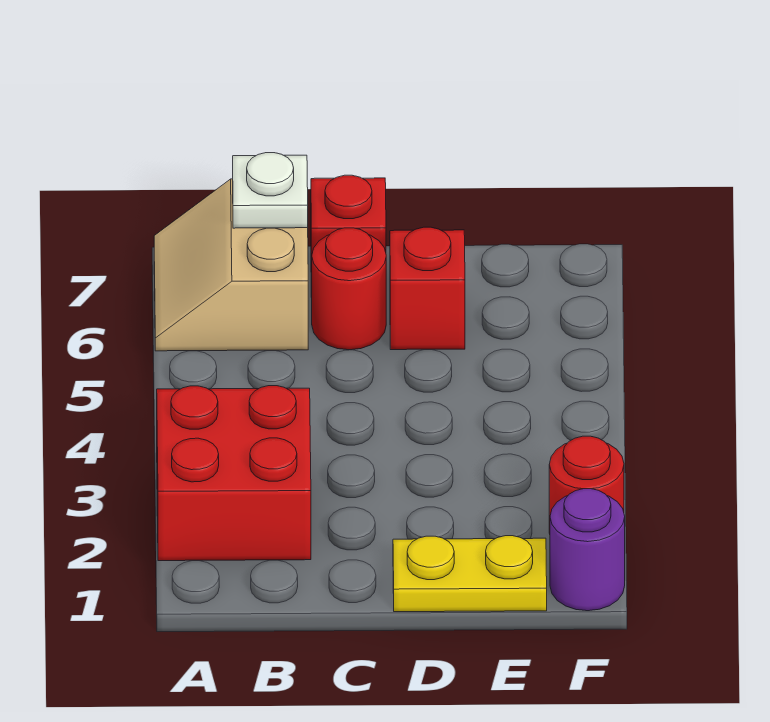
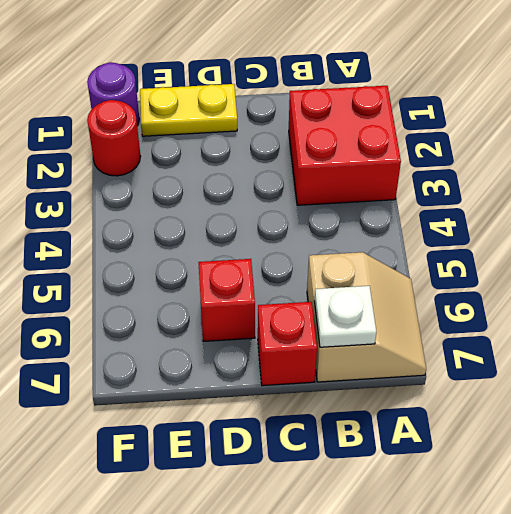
red round brick C6 level 1 -> none

